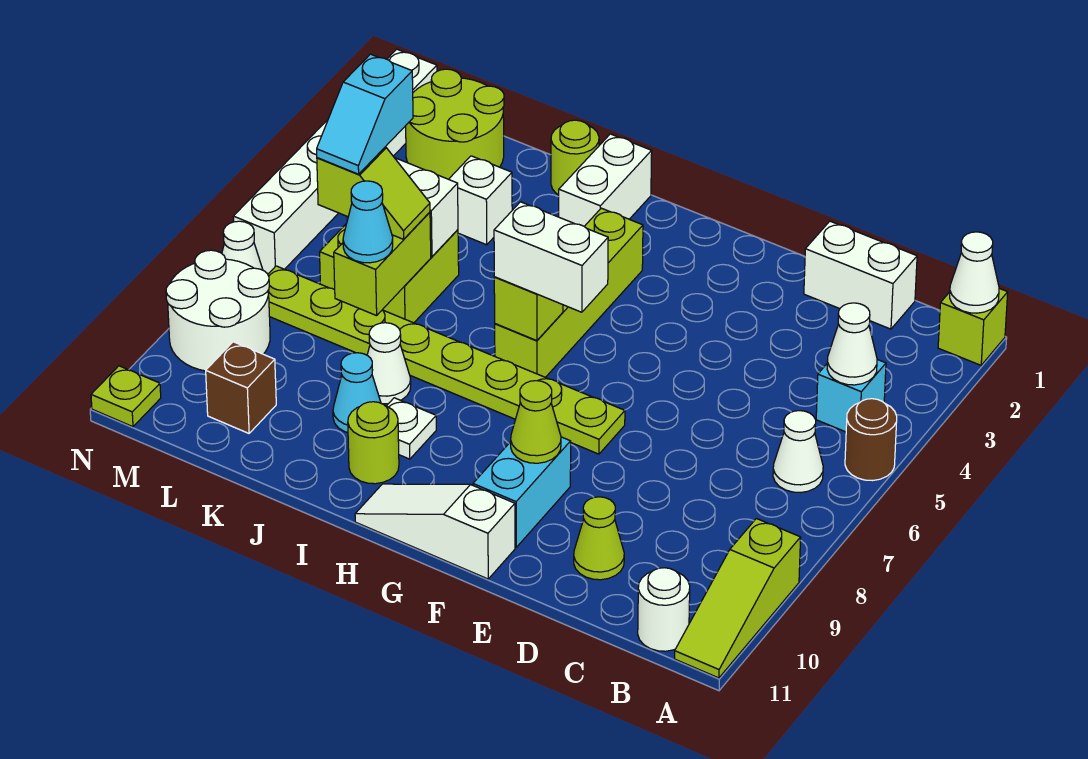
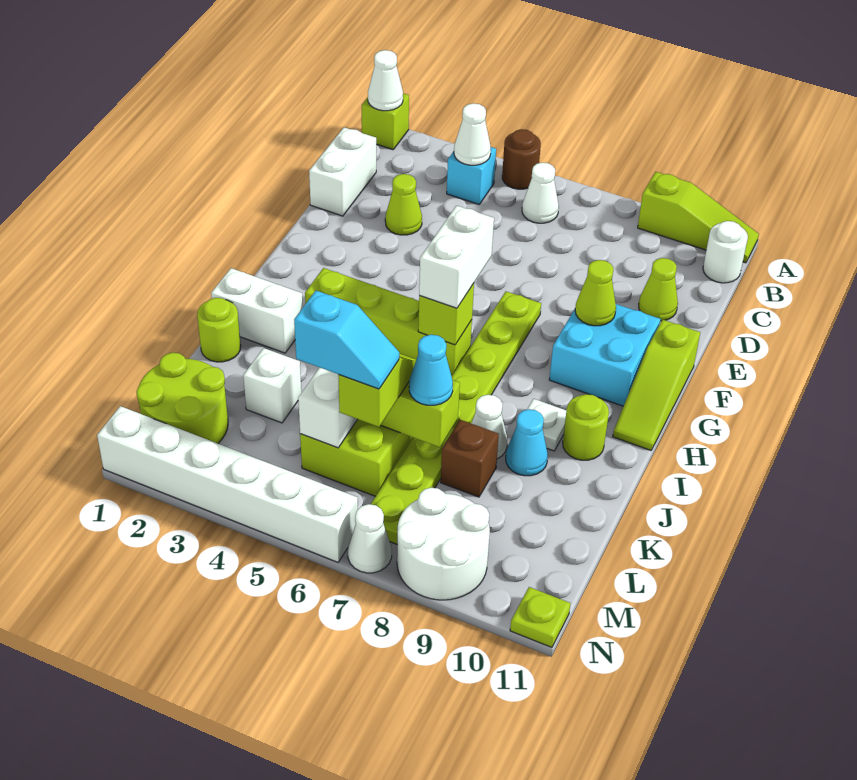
none -> lime cone D3 level 1
cyan brick F9:F10 level 1 -> cyan brick F9:G10 level 1
white slope F11:H11 level 1 top F -> lime slope F11:H11 level 1 top F
brown brick L10 level 1 -> brown brick K8 level 1

